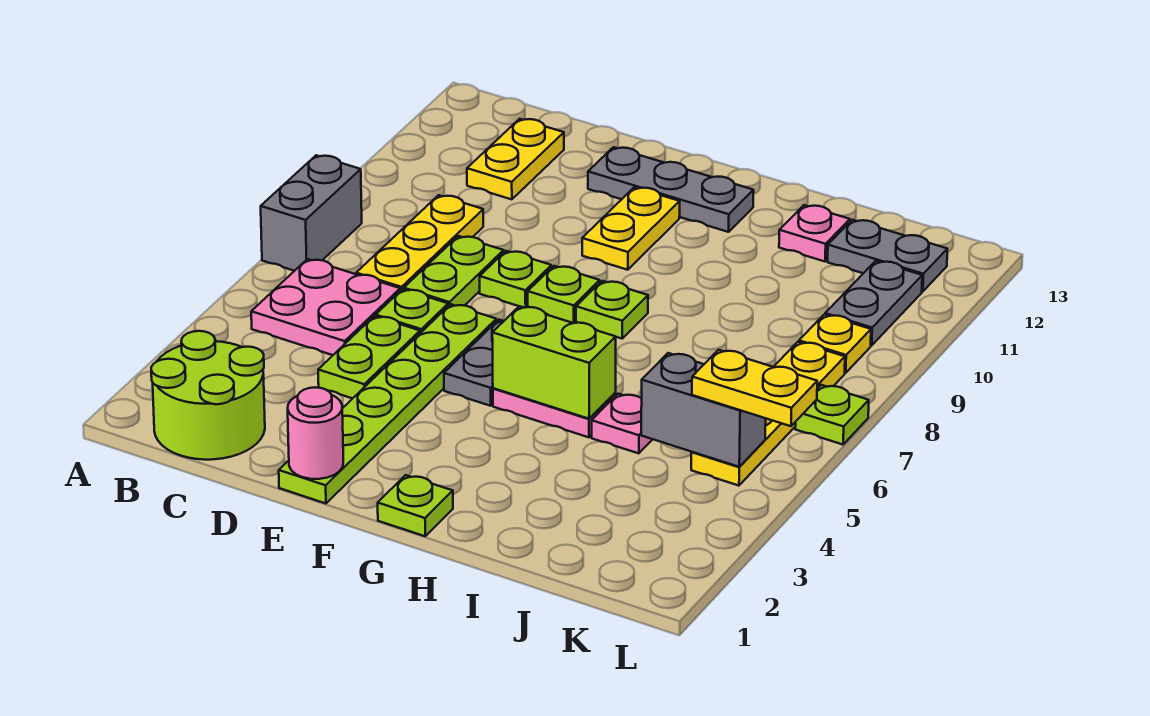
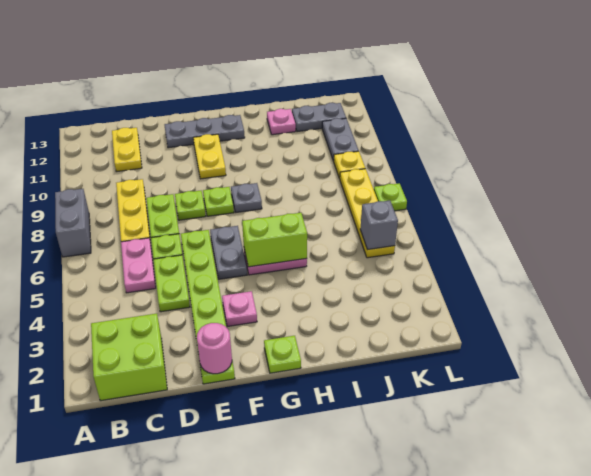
lime round brick B1:C2 level 1 -> lime brick B1:C2 level 1
pink plate B5:C6 level 1 -> pink plate C5:C6 level 1
lime plate G8 level 1 -> grey plate G8 level 1
pink plate I5 level 1 -> pink plate F3 level 1
grey brick J5:K5 level 2 -> grey brick K5 level 2
yellow plate K5:L5 level 3 -> none

